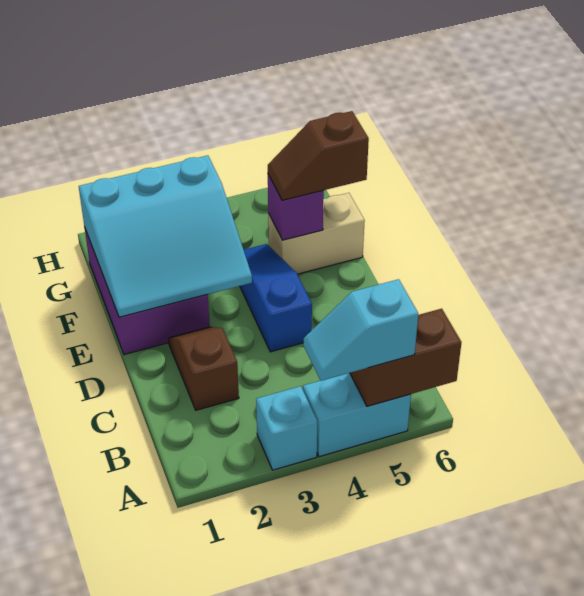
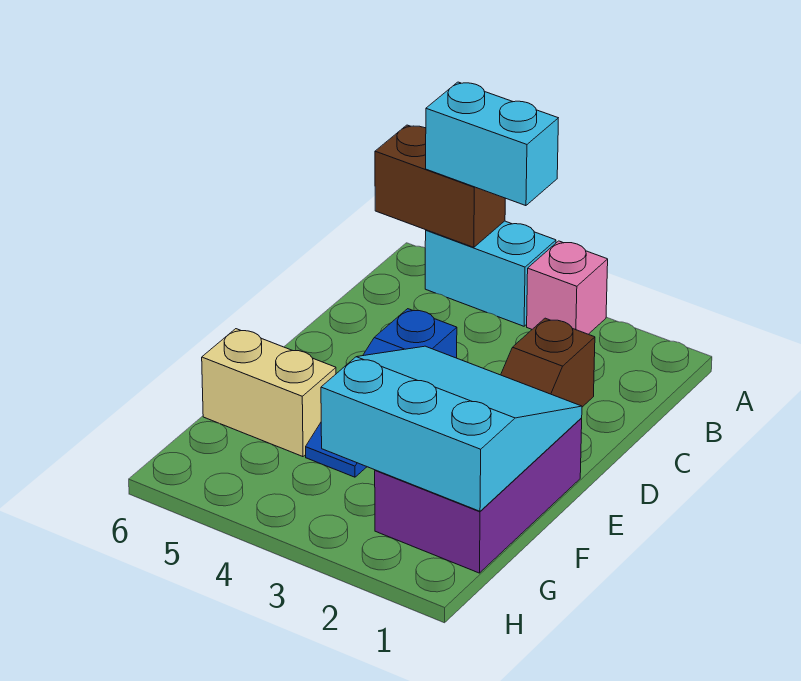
cyan brick A3 level 1 -> pink brick A3 level 1
cyan slope A4:A5 level 3 top 5 -> cyan brick A4:A5 level 3
purple brick F5 level 2 -> none
brown slope F5:F6 level 3 top 6 -> none

